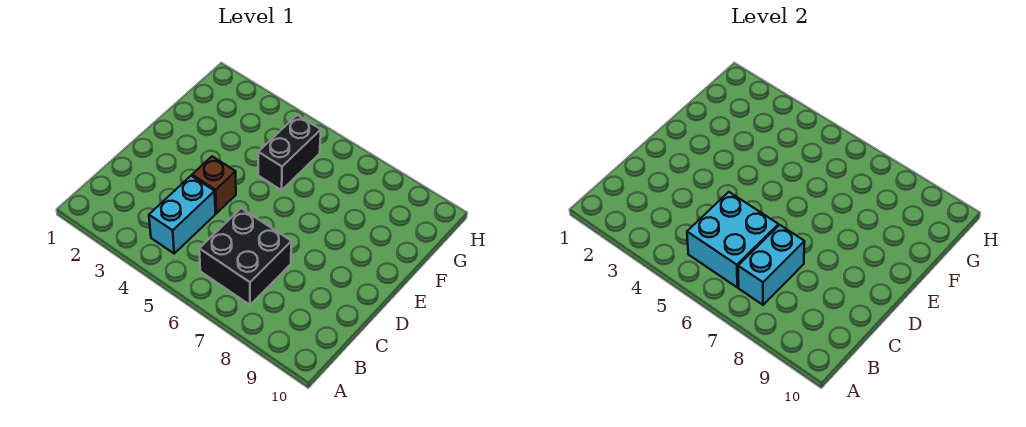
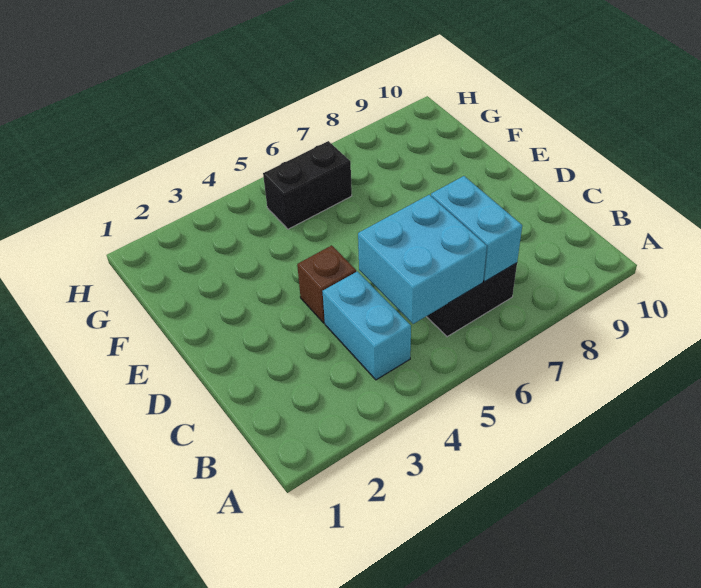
black brick F5:G5 level 1 -> black brick G5:G6 level 1

